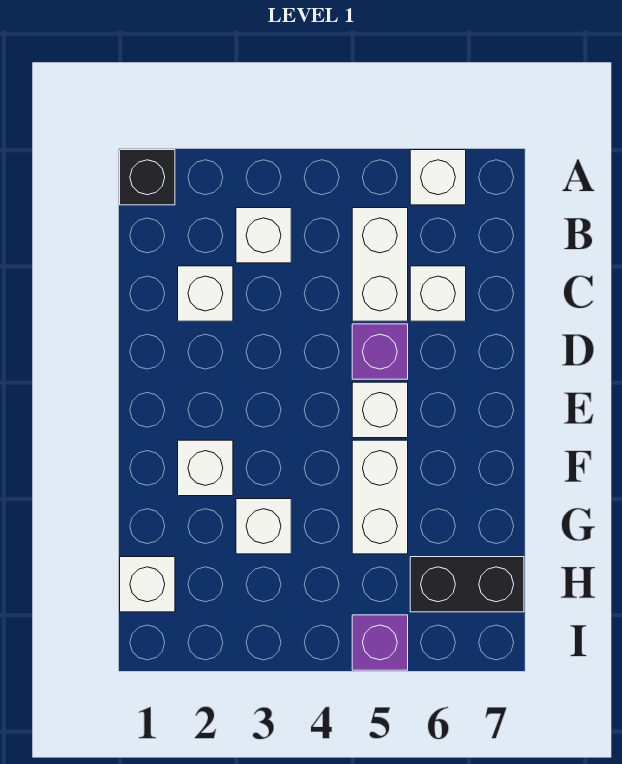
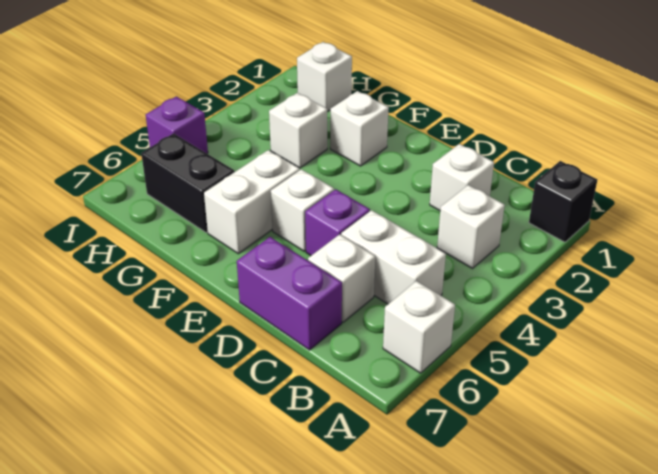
none -> purple brick C7:D7 level 1
white brick F5:G5 level 1 -> white brick F5:F6 level 1
black brick H6:H7 level 1 -> black brick G6:H6 level 1

